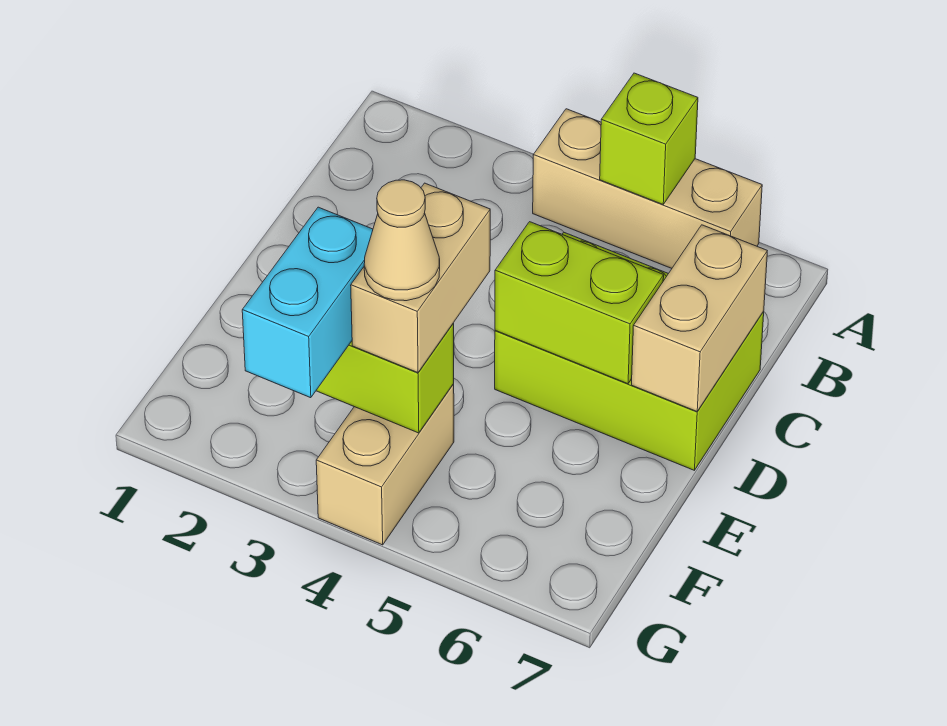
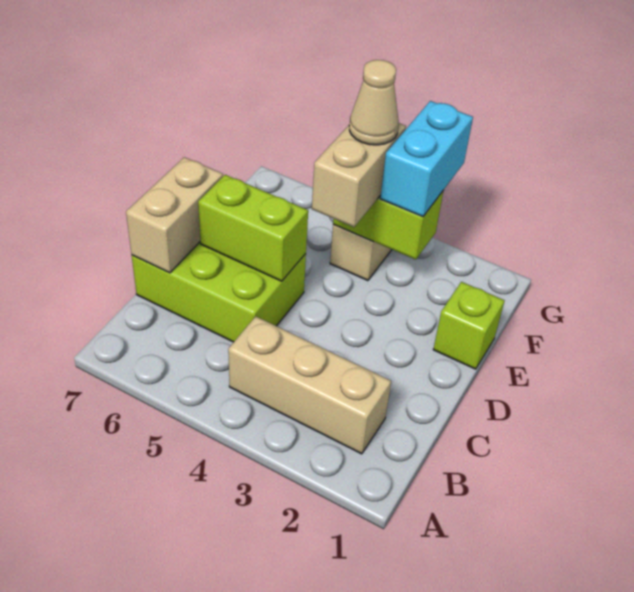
tan brick A4:A6 level 1 -> tan brick B2:B4 level 1
lime brick A5 level 2 -> lime brick E1 level 1

